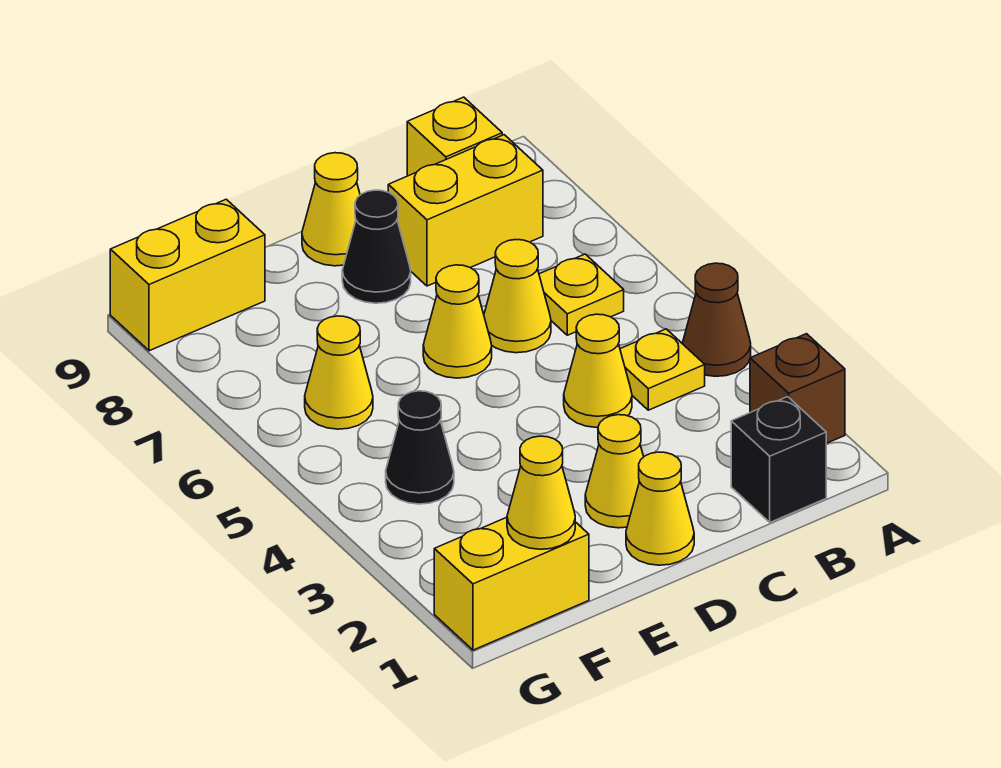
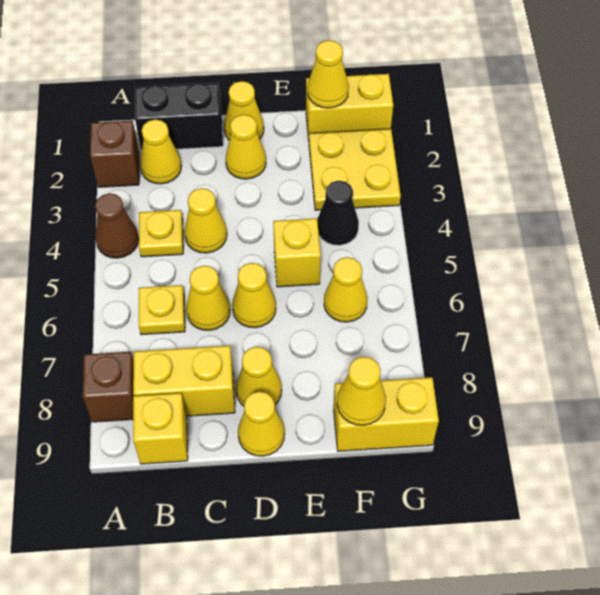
none -> brown brick A8 level 1
black brick B1 level 1 -> black brick B1:C1 level 1
none -> yellow cone B2 level 1
black cone D8 level 1 -> yellow cone D8 level 1
none -> yellow brick E5 level 1
none -> yellow plate F2:G3 level 1
none -> yellow cone F9 level 2

